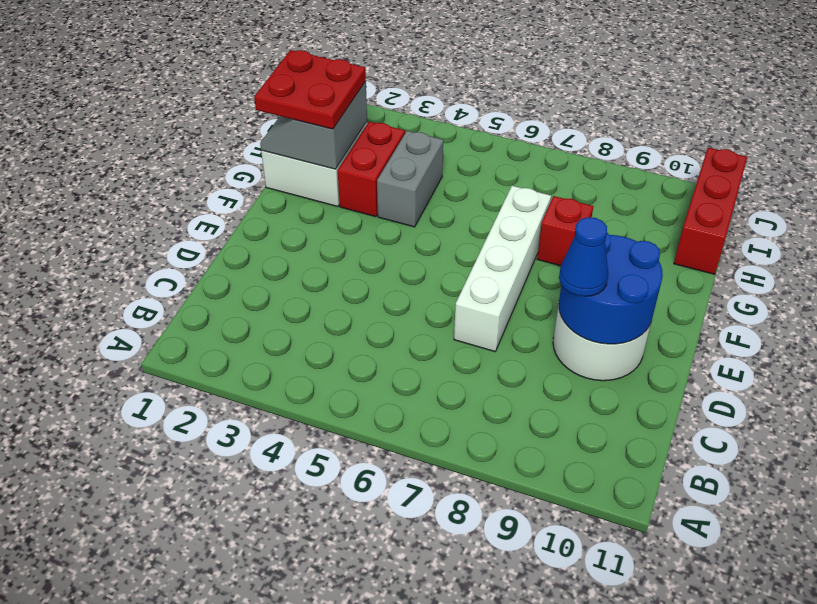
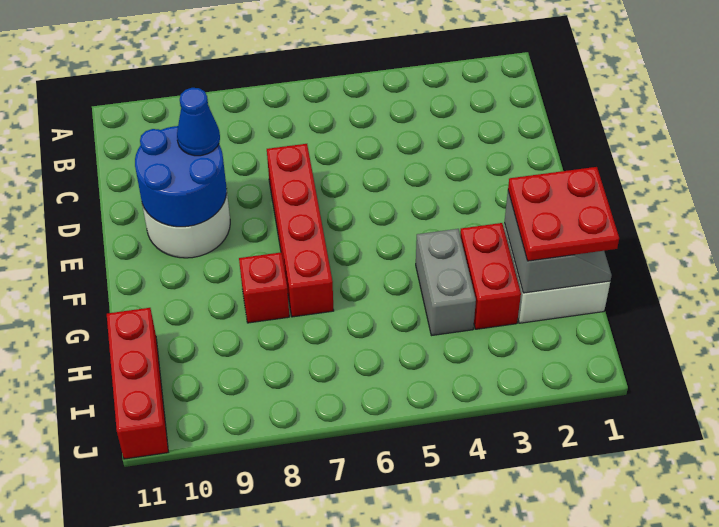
white brick D7:G7 level 1 -> red brick D7:G7 level 1

